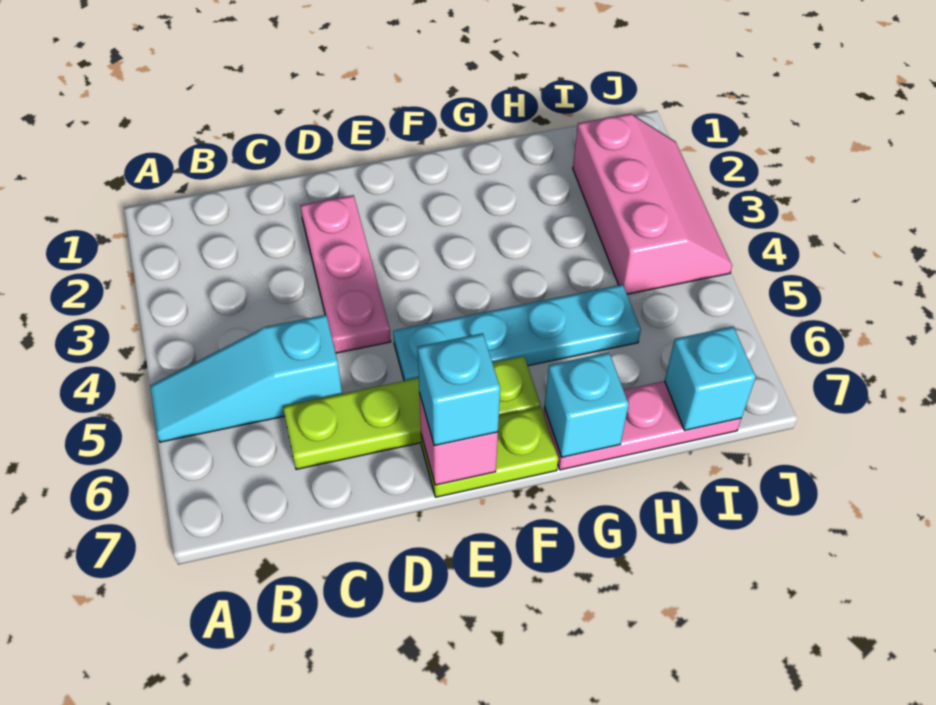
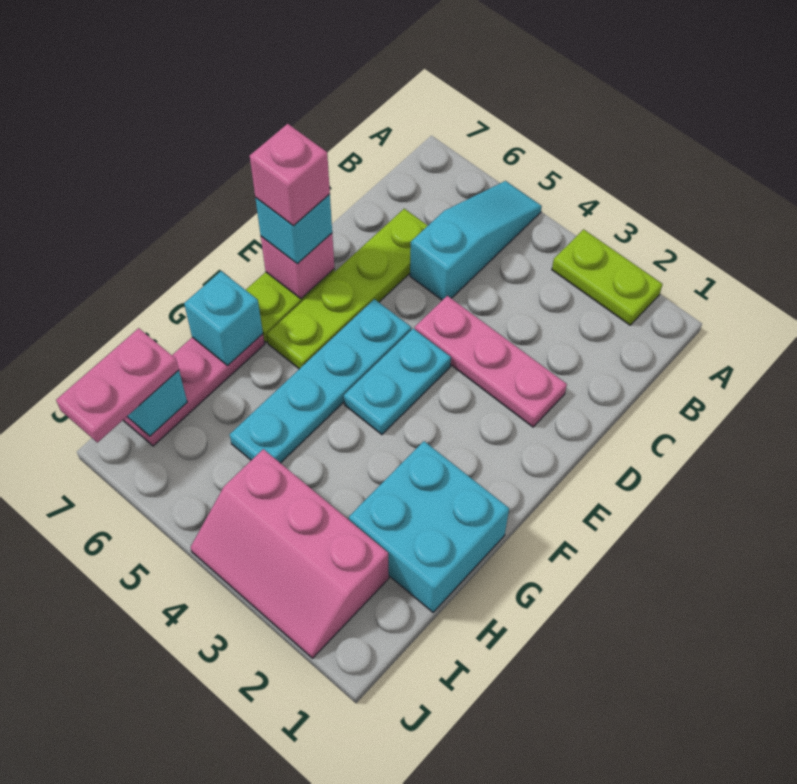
none -> lime plate A2:A3 level 1
none -> cyan plate E4:F4 level 1
none -> pink brick E7 level 4
none -> cyan brick G1:H2 level 1
none -> pink plate I7:J7 level 3

